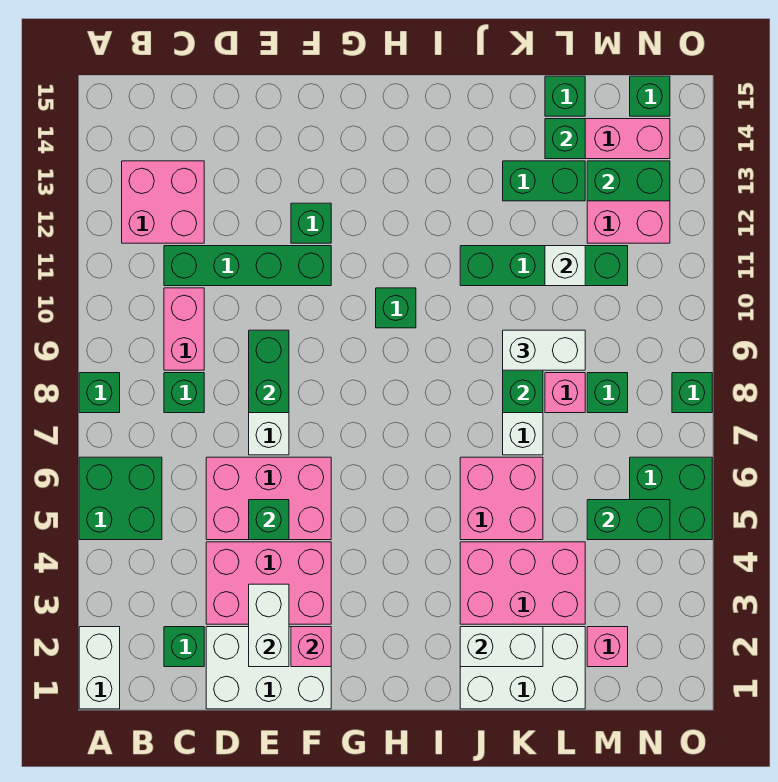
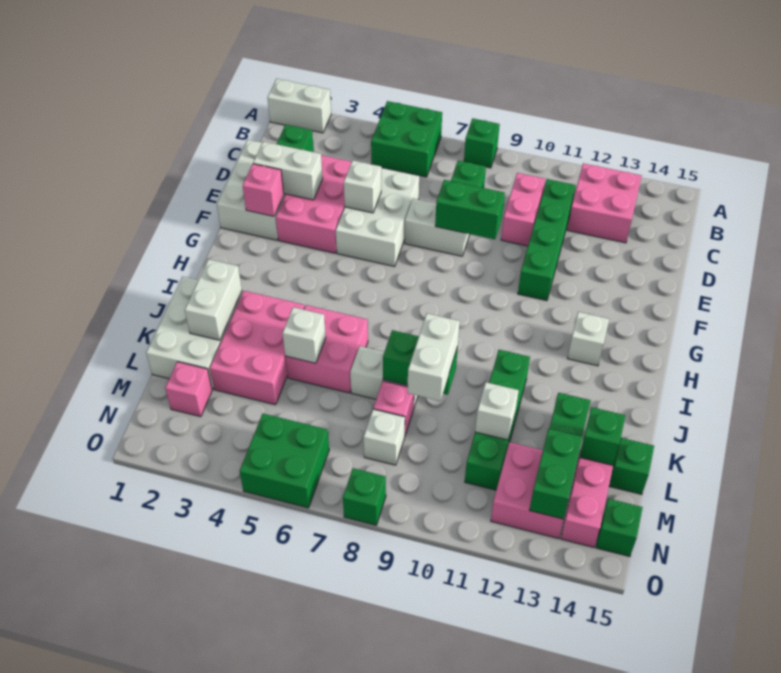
pink brick C9:C10 level 1 -> pink brick C10:D10 level 1
pink brick D5:F6 level 1 -> white brick D5:F6 level 1
green brick E5 level 2 -> white brick E5 level 2
green brick F12 level 1 -> none
green brick H10 level 1 -> none
none -> white brick H13 level 1
none -> white brick K5 level 2
green brick M5:N5 level 2 -> none
green brick M8 level 1 -> white brick M8 level 1

